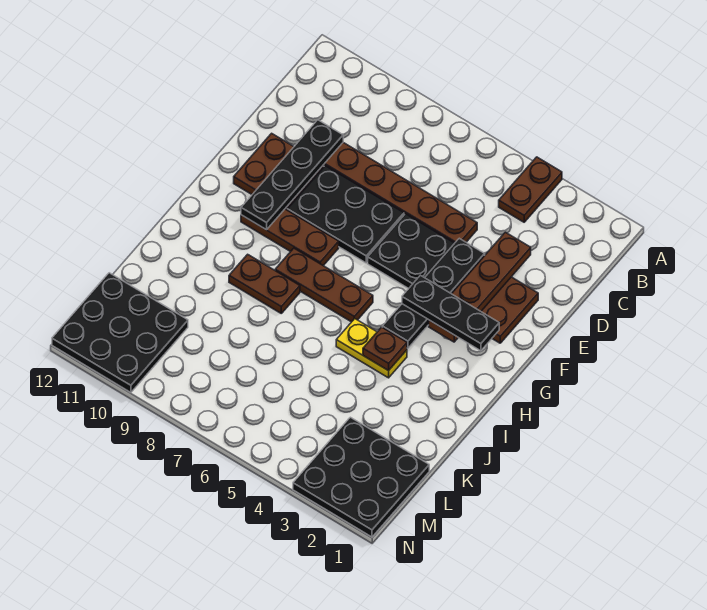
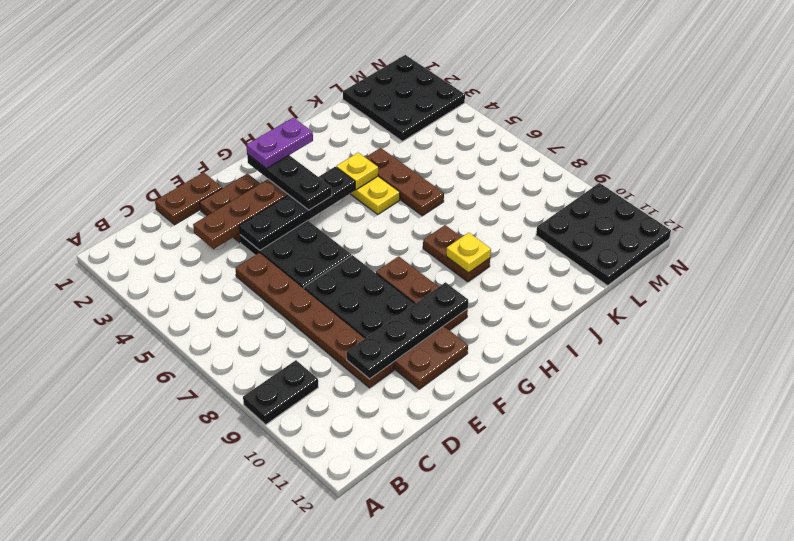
brown plate A4:B4 level 1 -> brown plate D1:E1 level 1
none -> black plate A9:B9 level 1
none -> purple plate G2:H2 level 4
brown plate H6:H8 level 1 -> brown plate J4:J6 level 1
brown plate I4 level 2 -> yellow plate I4 level 2
none -> yellow plate I9 level 2

